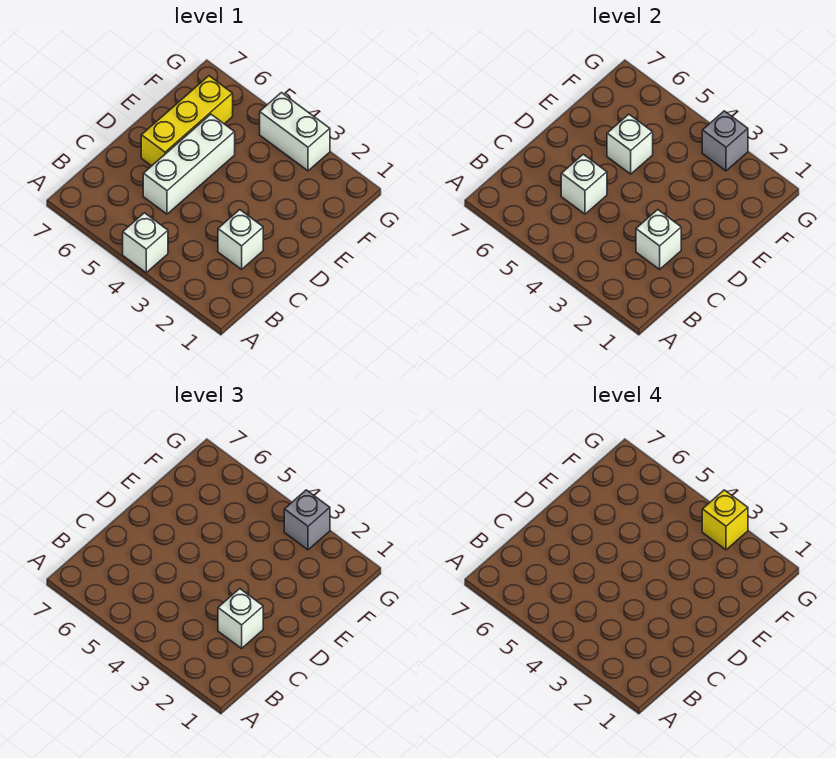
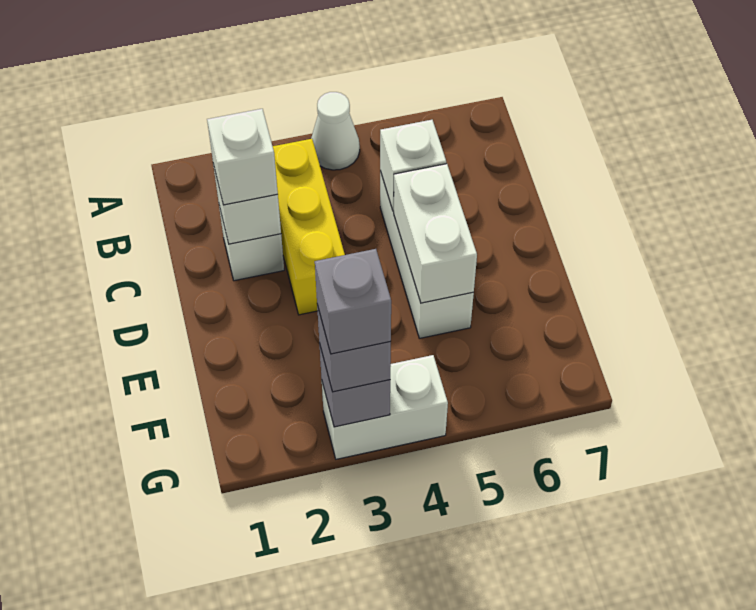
white brick A4 level 1 -> white cone A4 level 1
yellow brick D6:F6 level 1 -> yellow brick B3:D3 level 1
white brick E5 level 2 -> white brick D5:E5 level 2
yellow brick G3 level 4 -> grey brick G3 level 4

